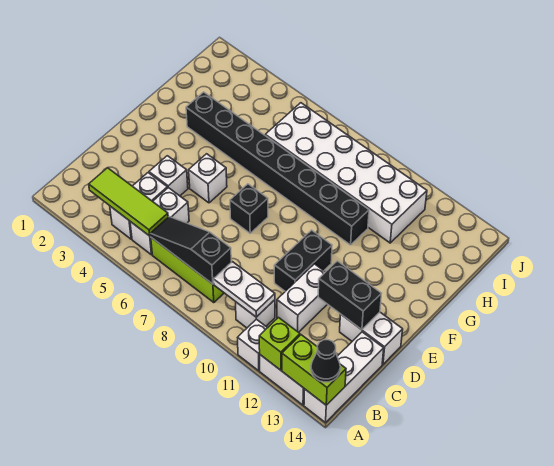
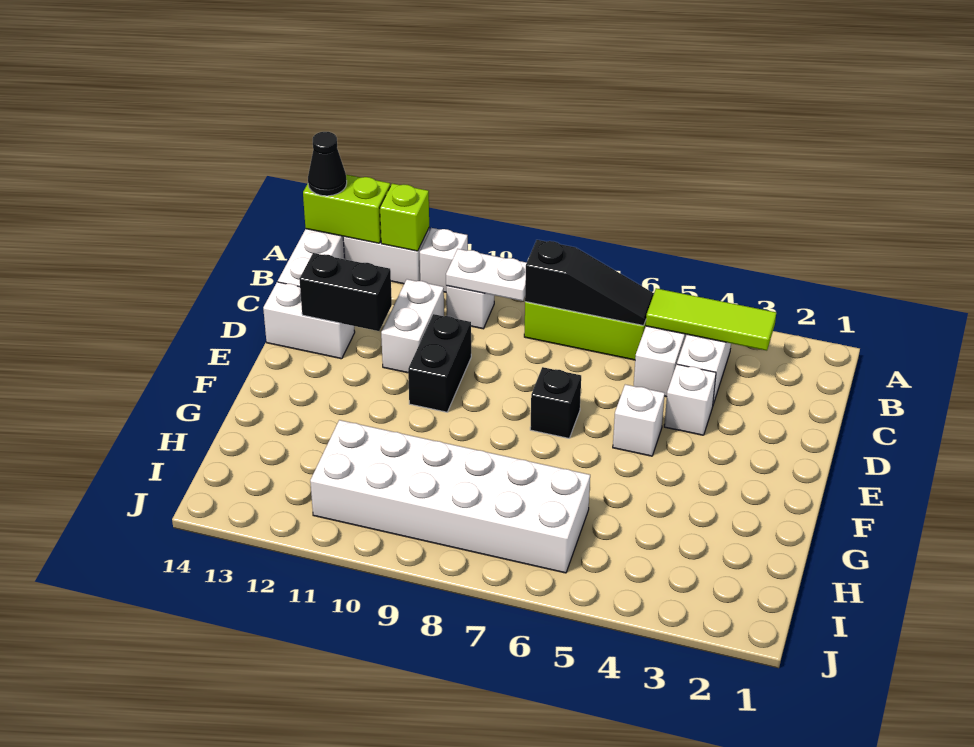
black brick G3:G10 level 1 -> none

